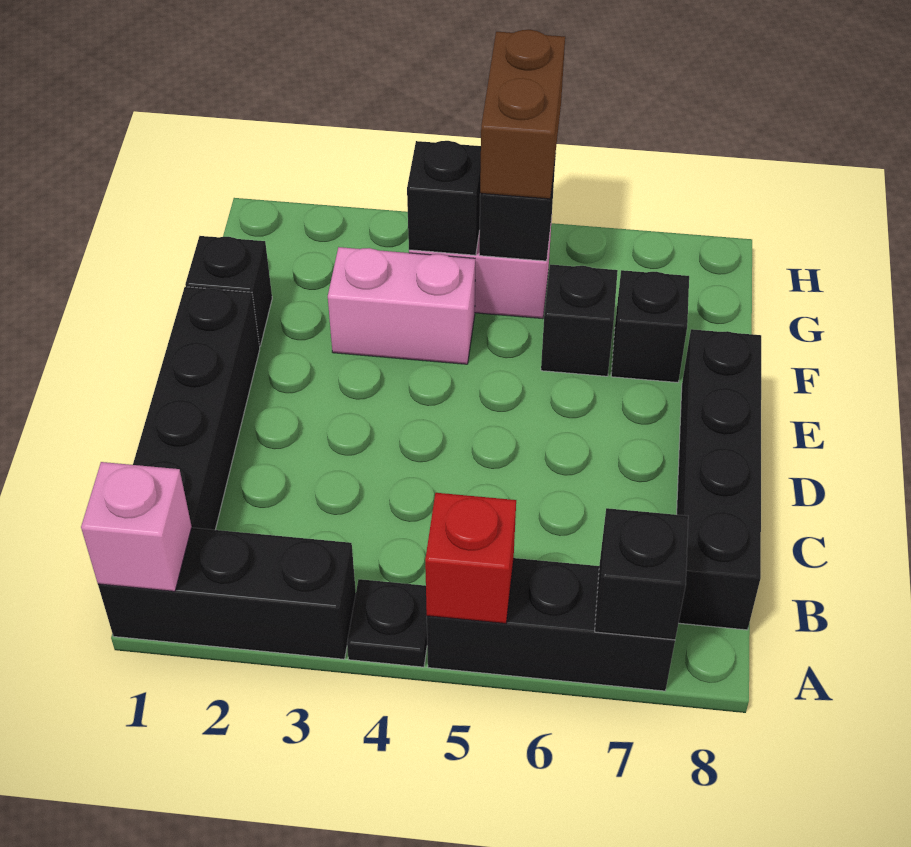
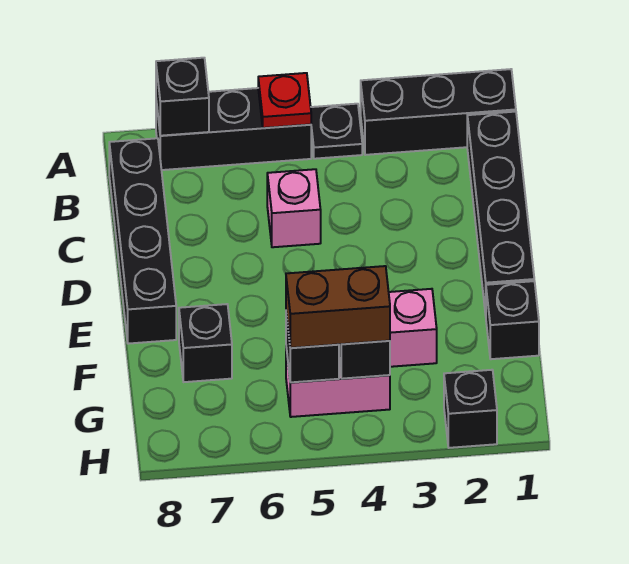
pink brick A1 level 2 -> pink brick C5 level 1
red brick A5 level 2 -> red plate A5 level 2
black brick F6 level 1 -> black brick H2 level 1
brown brick G5:H5 level 3 -> brown brick G4:G5 level 3

